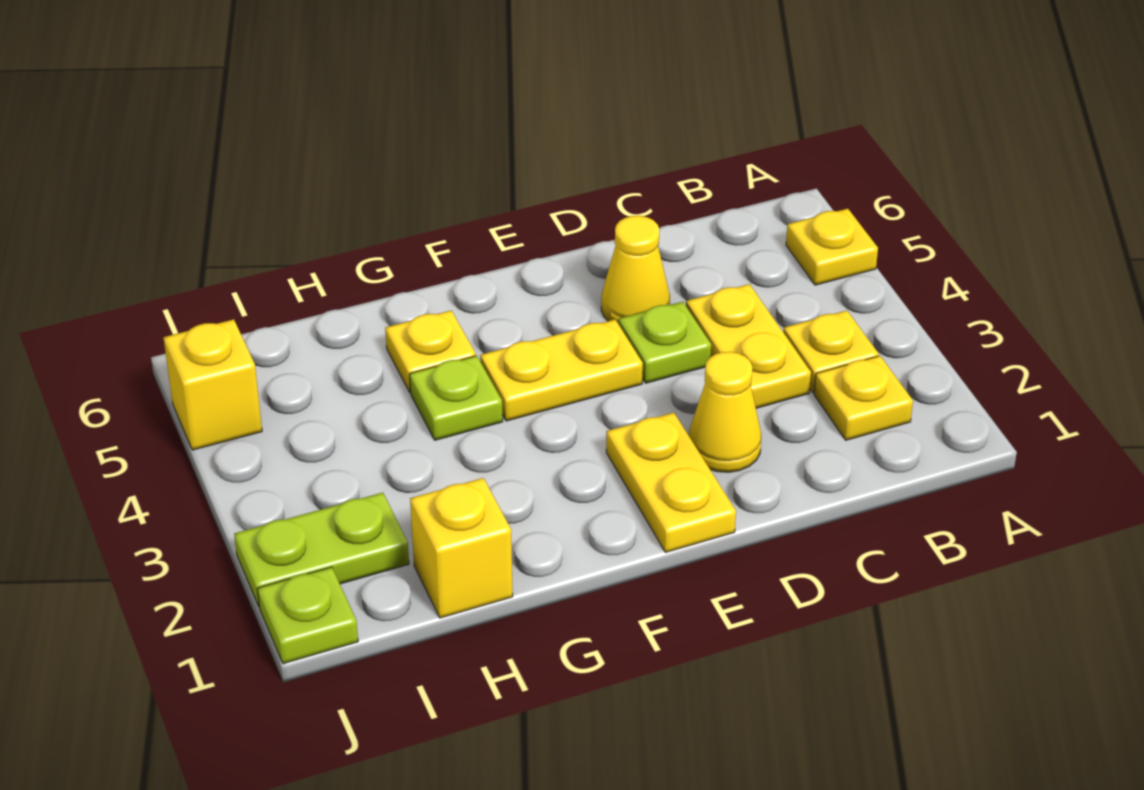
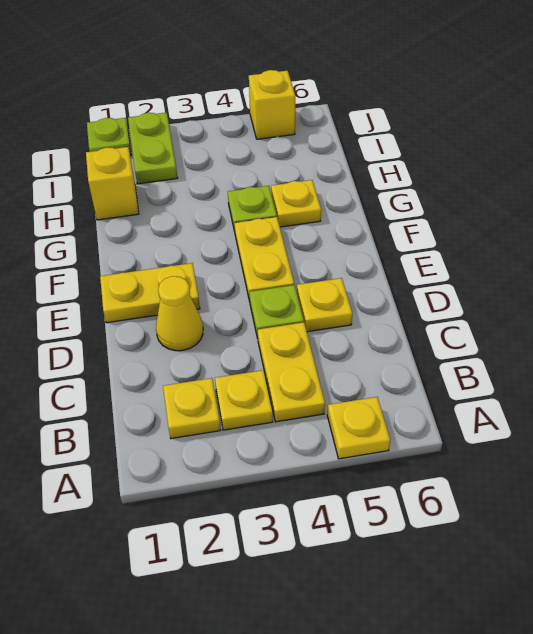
yellow plate C3:C4 level 1 -> yellow plate B4:C4 level 1
yellow cone D5 level 1 -> yellow plate D5 level 1

